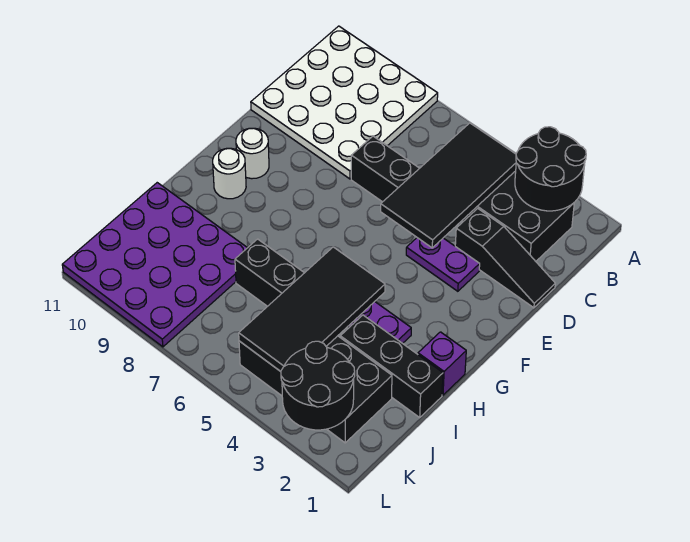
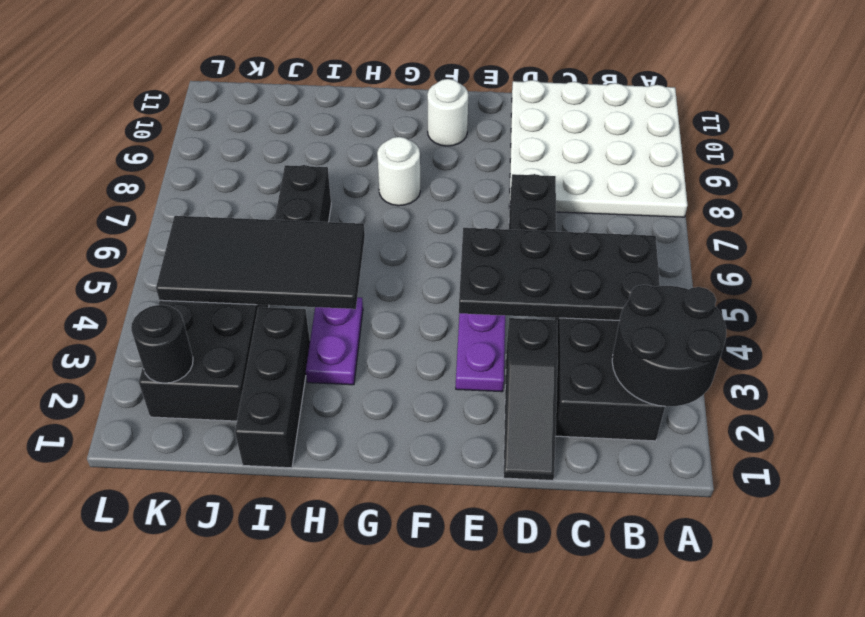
black tile B4:E5 level 2 -> black plate B4:E5 level 2
white round brick G10 level 1 -> white round brick G8 level 1
purple brick H1 level 1 -> none
purple plate I8:L11 level 1 -> none
black round brick K2:L3 level 2 -> black round brick K2 level 2

